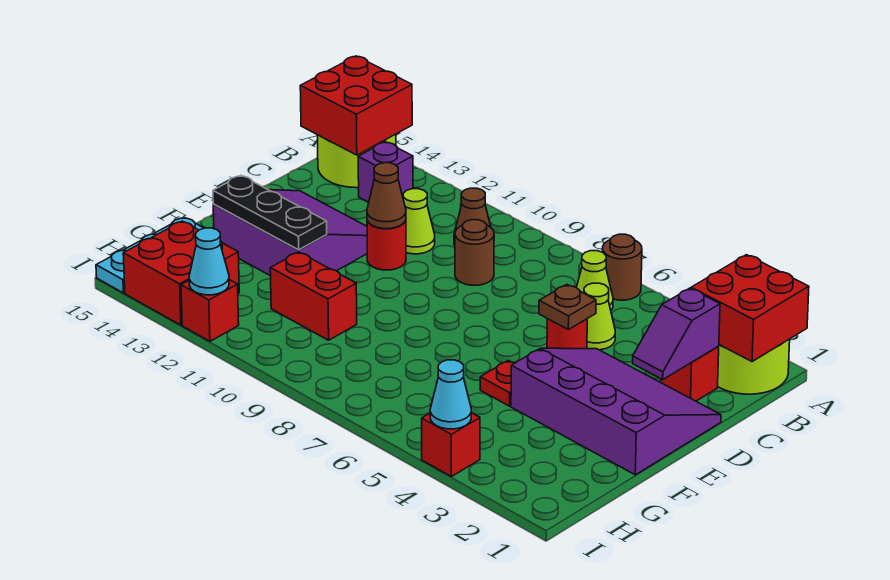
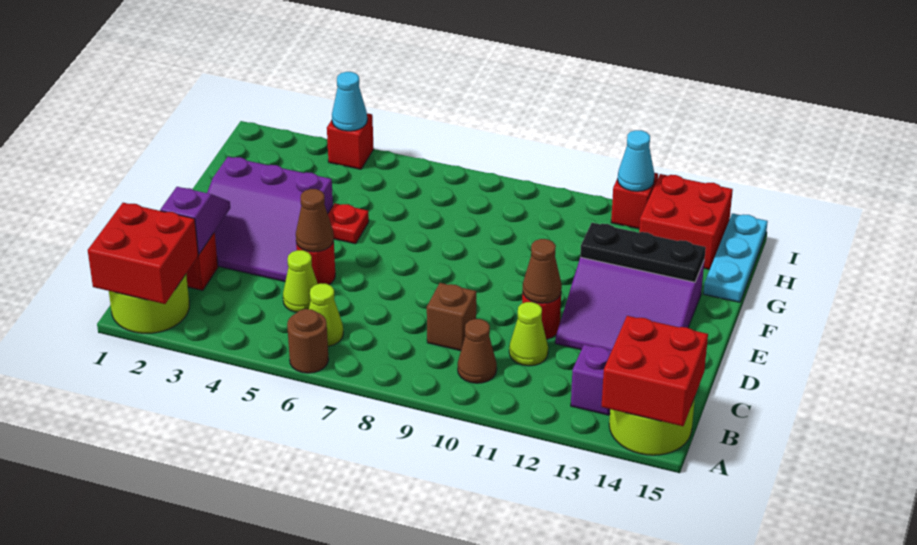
brown round brick C9 level 1 -> brown brick C9 level 1
purple slope D1:F4 level 1 top F -> purple slope D2:F4 level 1 top F
brown plate D5 level 2 -> brown cone D5 level 2
red brick G10:G11 level 1 -> none

